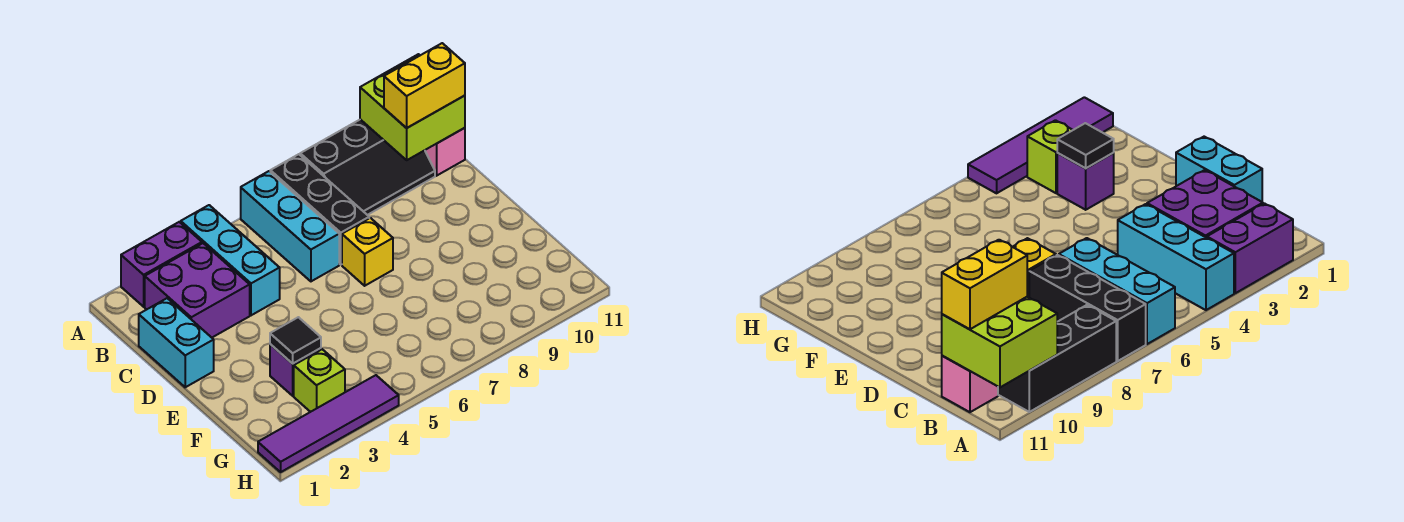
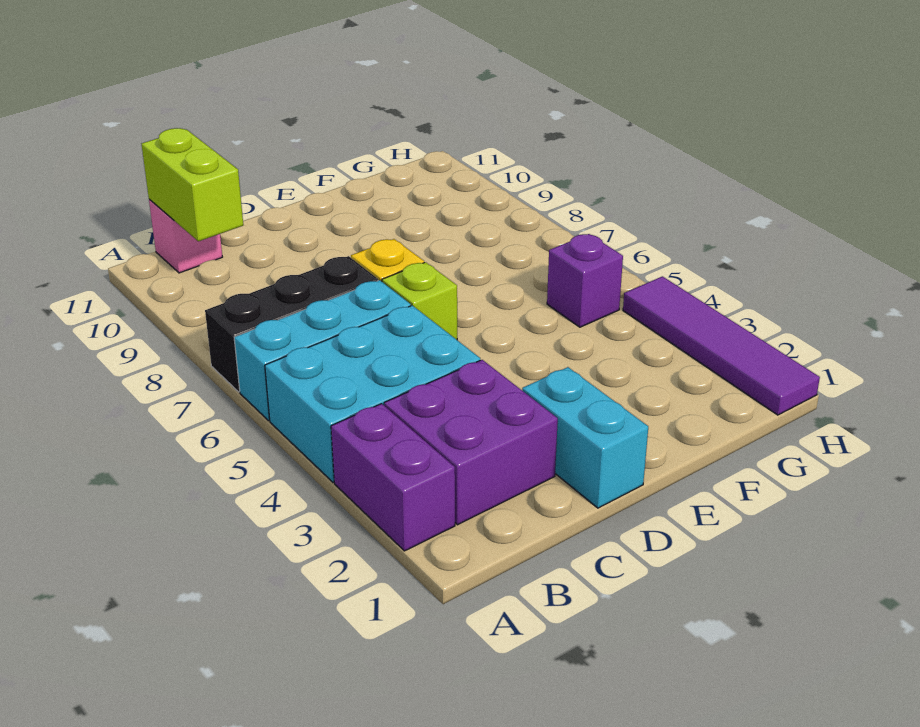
cyan brick A4:C4 level 1 -> cyan brick A4:C5 level 1
black slope A8:B10 level 1 top A -> none
lime brick A10:B11 level 2 -> lime brick B10:B11 level 2
yellow brick B10:B11 level 3 -> none
cyan brick C1:D1 level 1 -> cyan brick D1:D2 level 1
purple brick F3 level 1 -> purple brick G5 level 1
black tile F3 level 2 -> none
lime brick G3 level 1 -> lime brick D6 level 1

